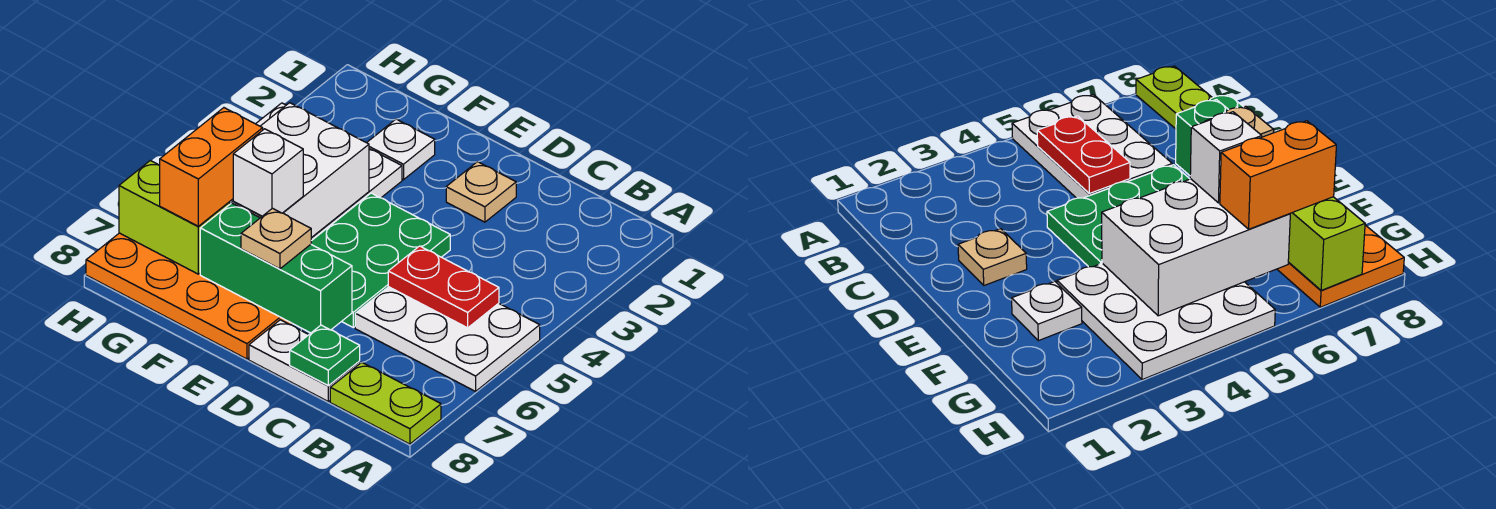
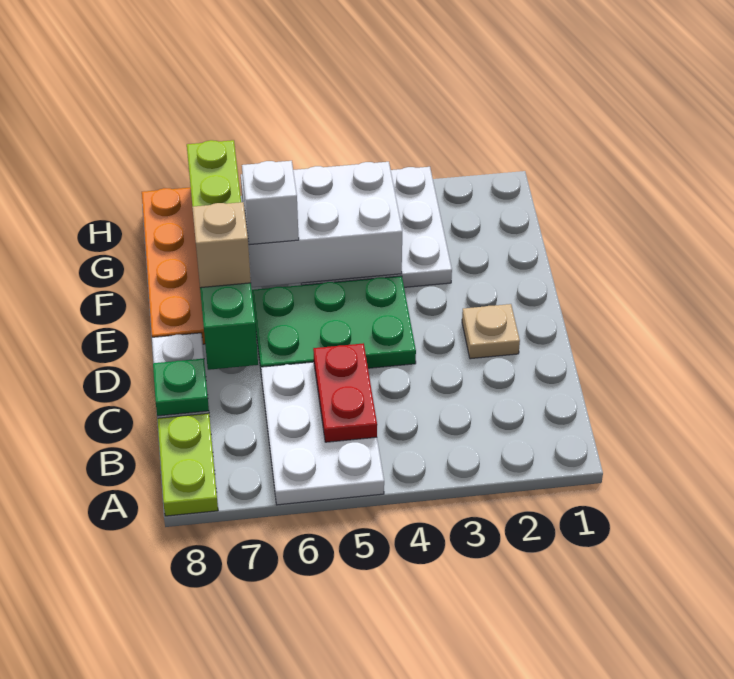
tan plate E7 level 3 -> tan brick E7 level 3
white plate F2 level 1 -> none
orange brick G6:G7 level 3 -> none

